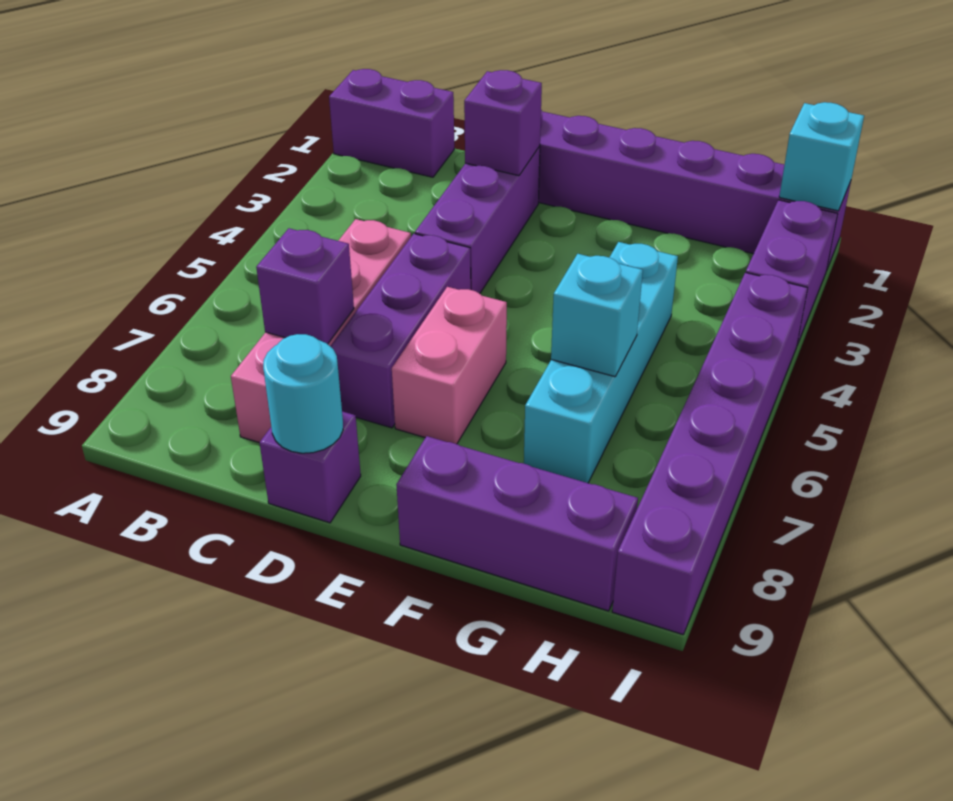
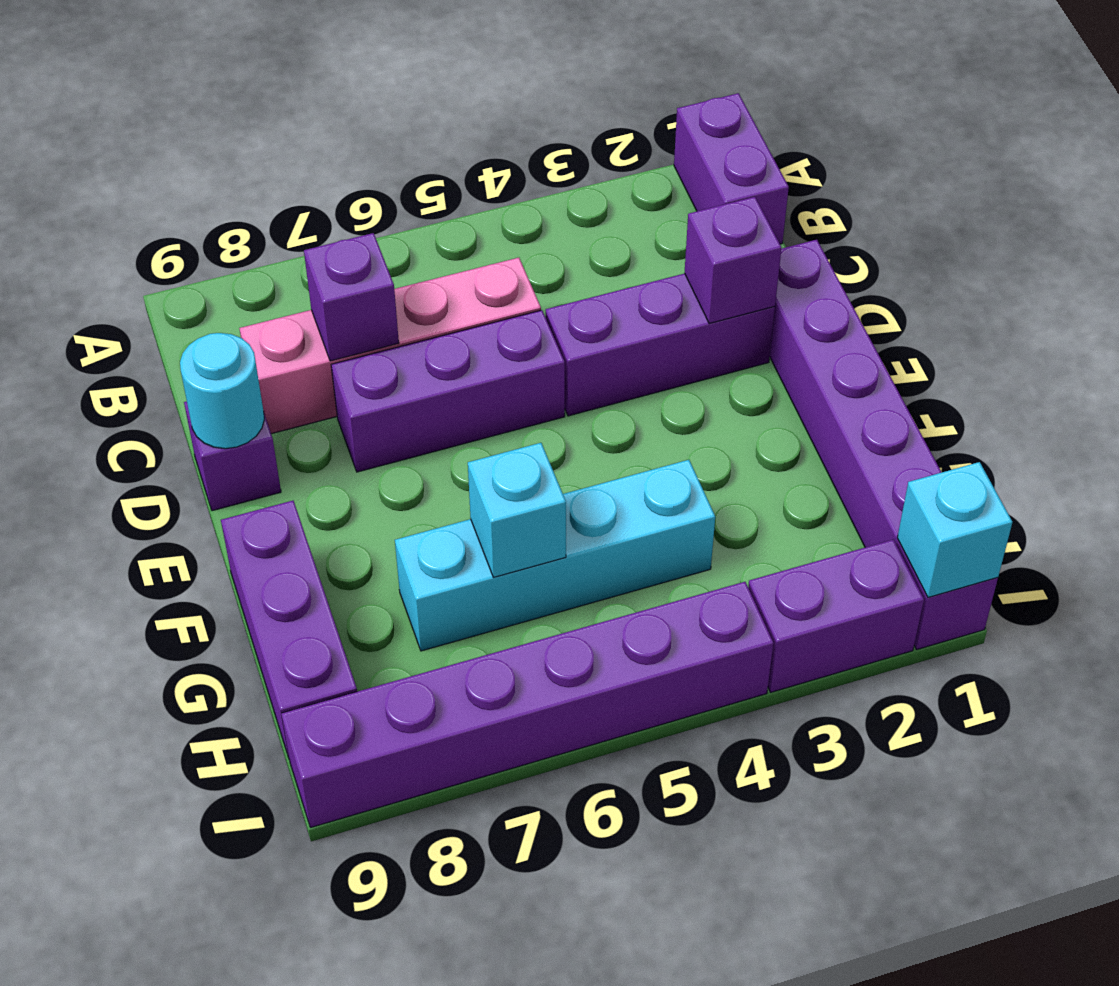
pink brick E6:E7 level 1 -> none

